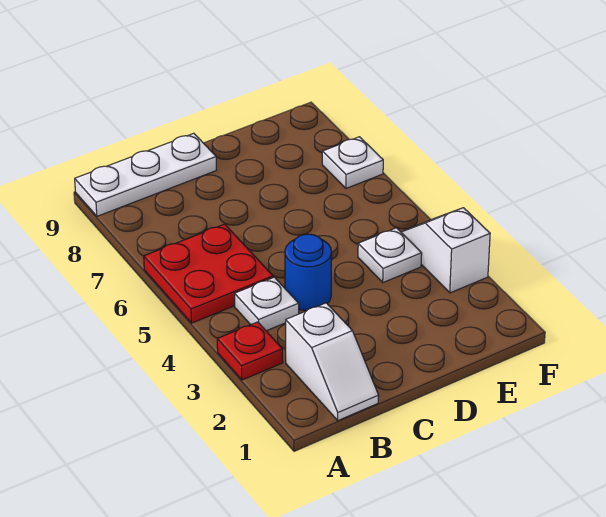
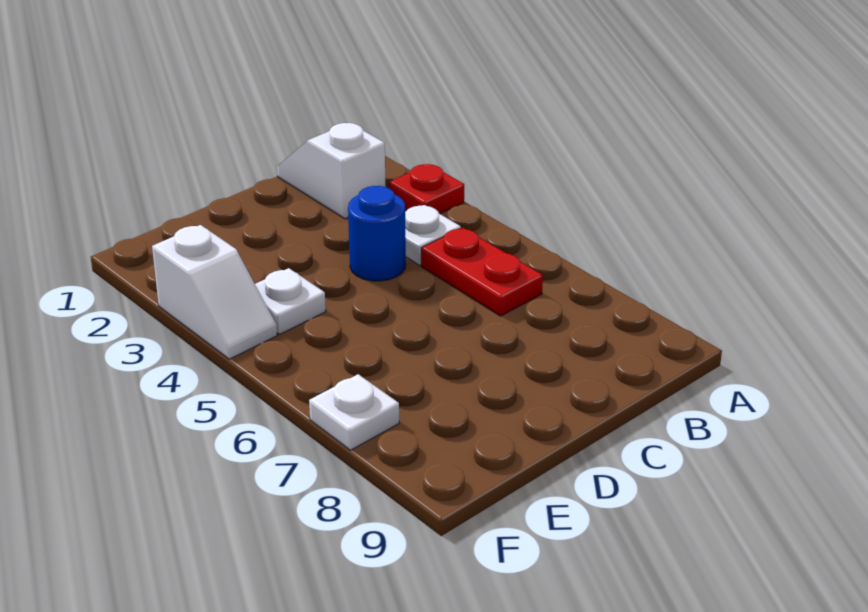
red plate A5:B6 level 1 -> red plate B5:B6 level 1
white plate A9:C9 level 1 -> none

